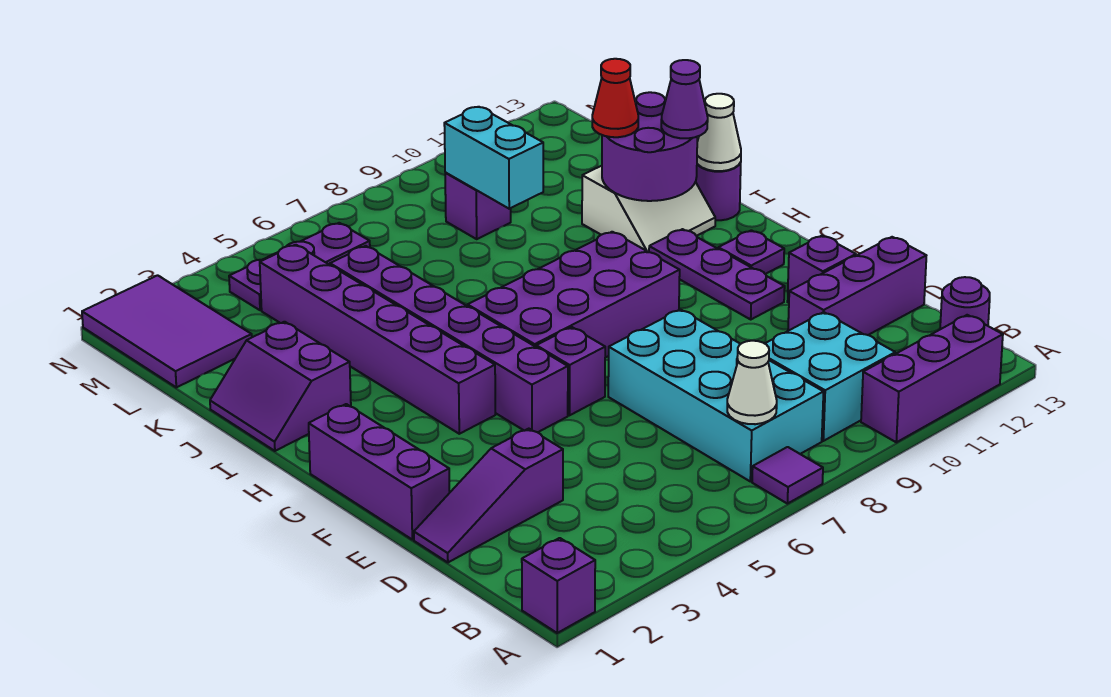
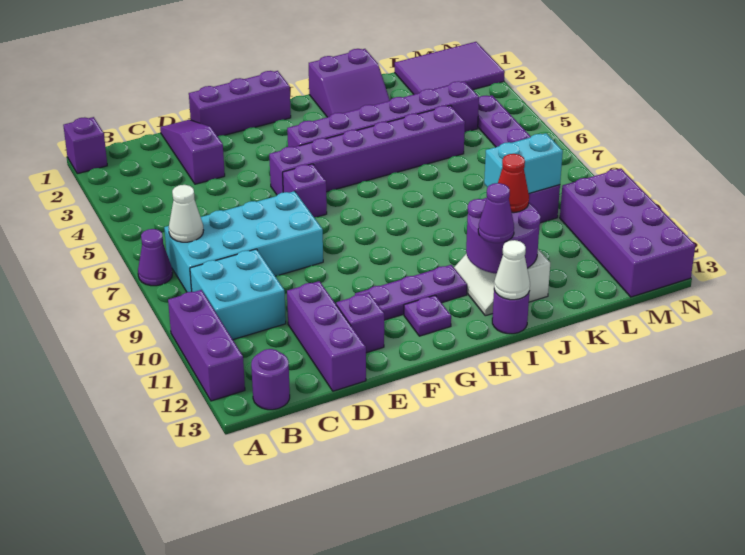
purple tile A7 level 1 -> purple cone A7 level 1
purple brick G6:H9 level 1 -> purple brick M10:N13 level 1
purple slope I1:J2 level 1 top 2 -> purple slope I1:J2 level 1 top 1

